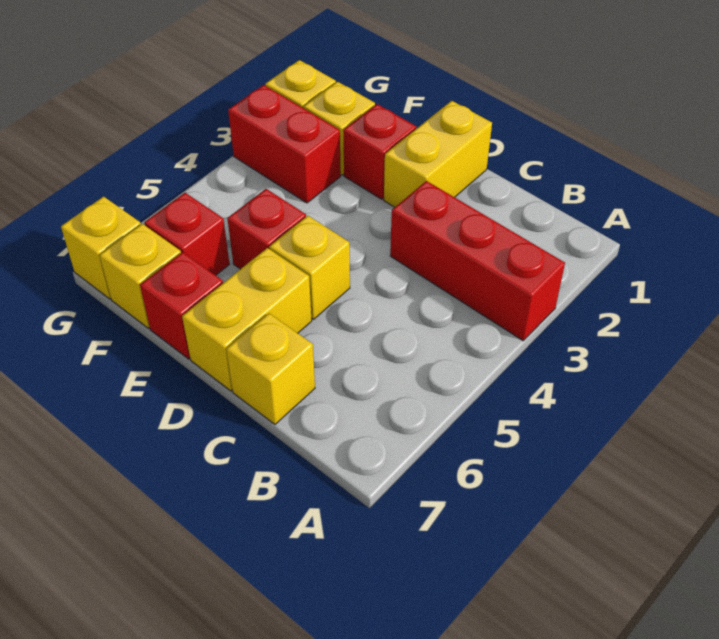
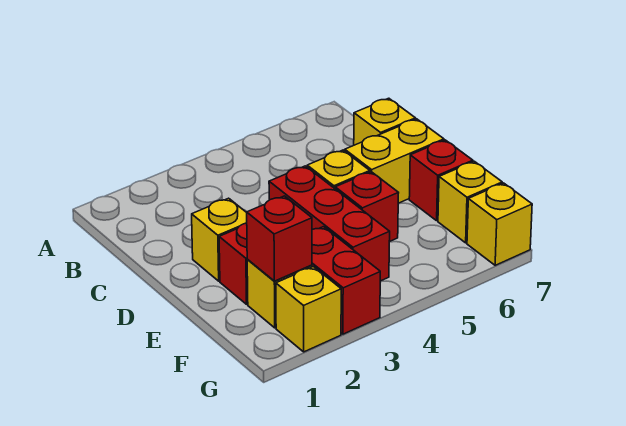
red brick A3:C3 level 1 -> red brick D4:F4 level 1
yellow brick D1:D2 level 1 -> yellow brick D2 level 1
red brick F6 level 1 -> red brick F2 level 2

